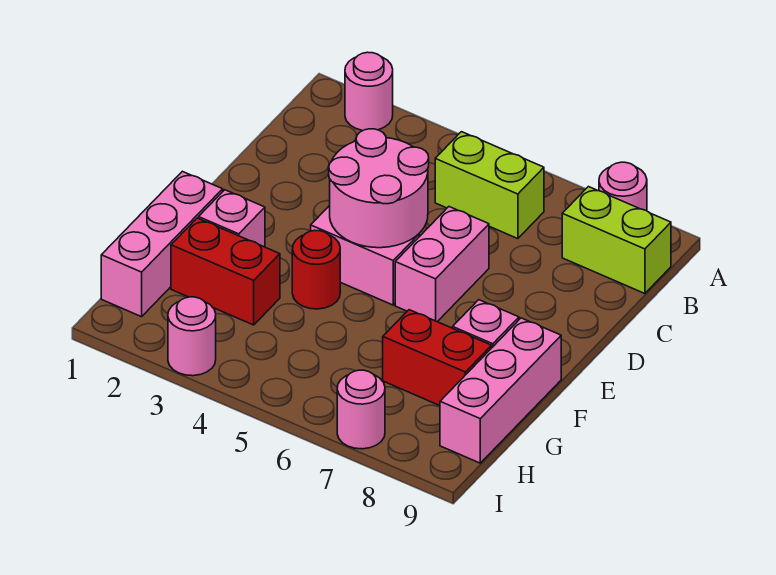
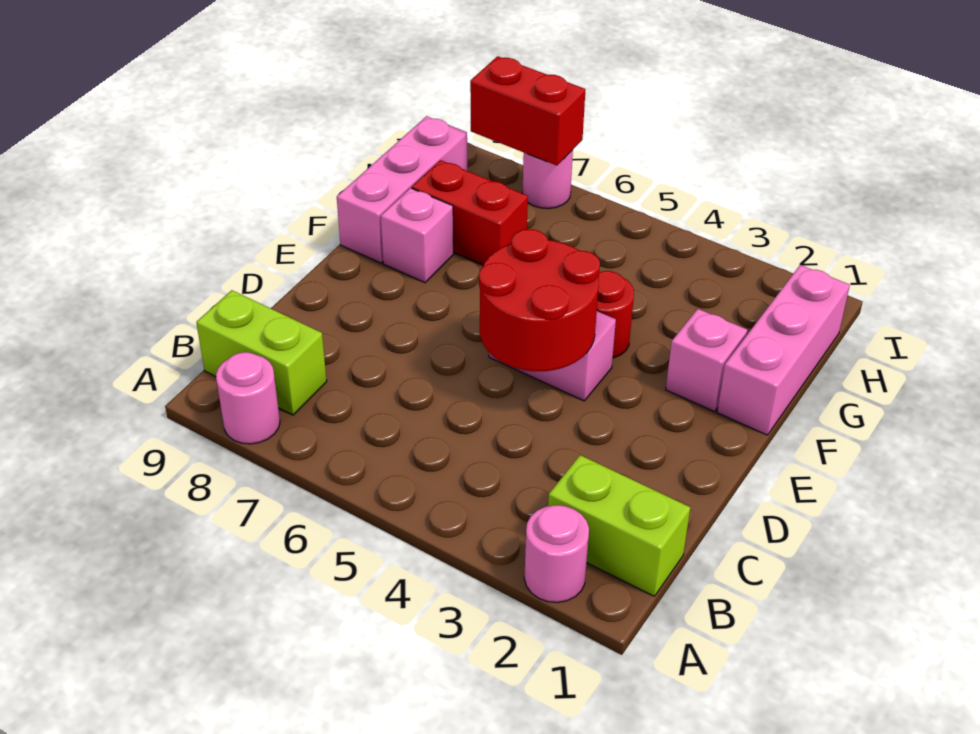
lime brick B5:B6 level 1 -> lime brick B1:B2 level 1
pink round brick D4:E5 level 2 -> red round brick D4:E5 level 2
pink brick D6:E6 level 1 -> none
red brick G2:G3 level 1 -> red brick I7:I8 level 2
pink round brick I3 level 1 -> none

